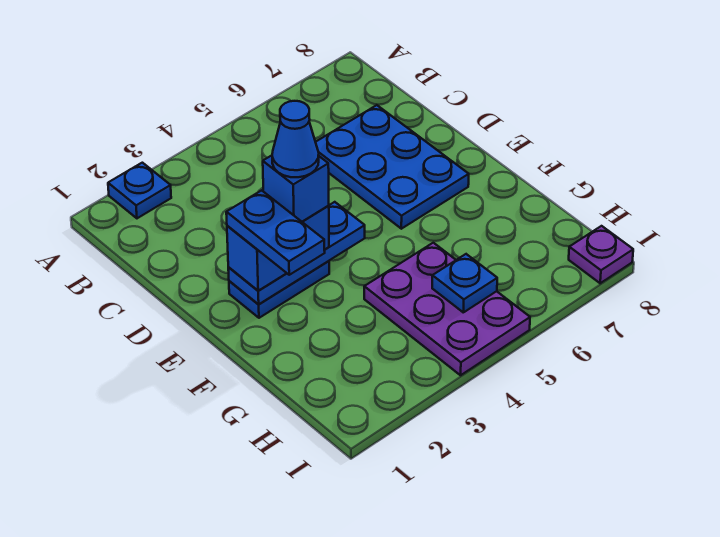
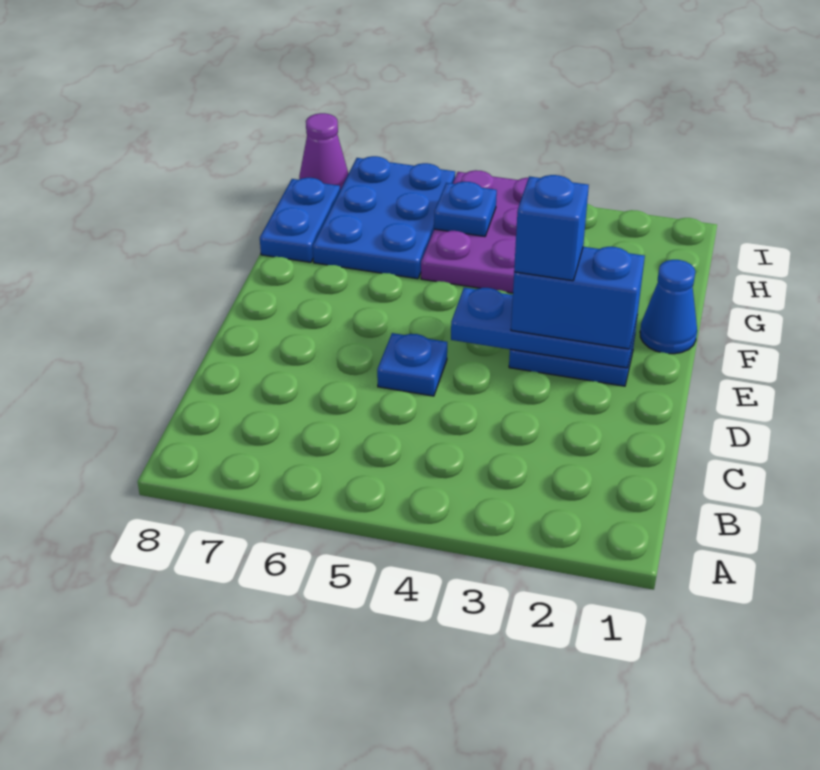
blue plate A2 level 1 -> blue plate D5 level 1
blue plate C6:E7 level 1 -> blue plate G6:I7 level 1
blue plate E2:F2 level 4 -> blue plate G8:H8 level 1
blue cone E3 level 5 -> blue cone F1 level 1
purple plate I8 level 1 -> purple cone I8 level 1

